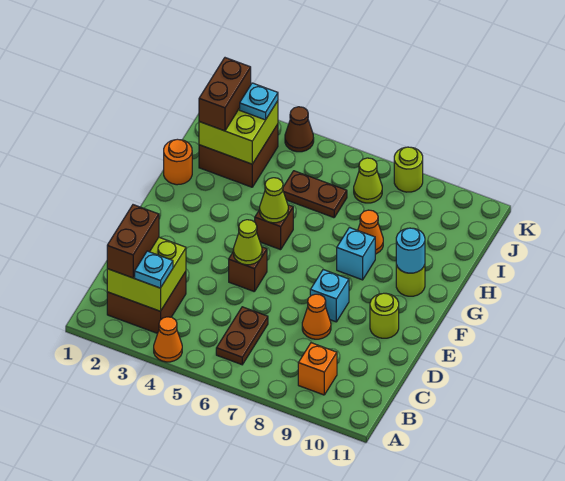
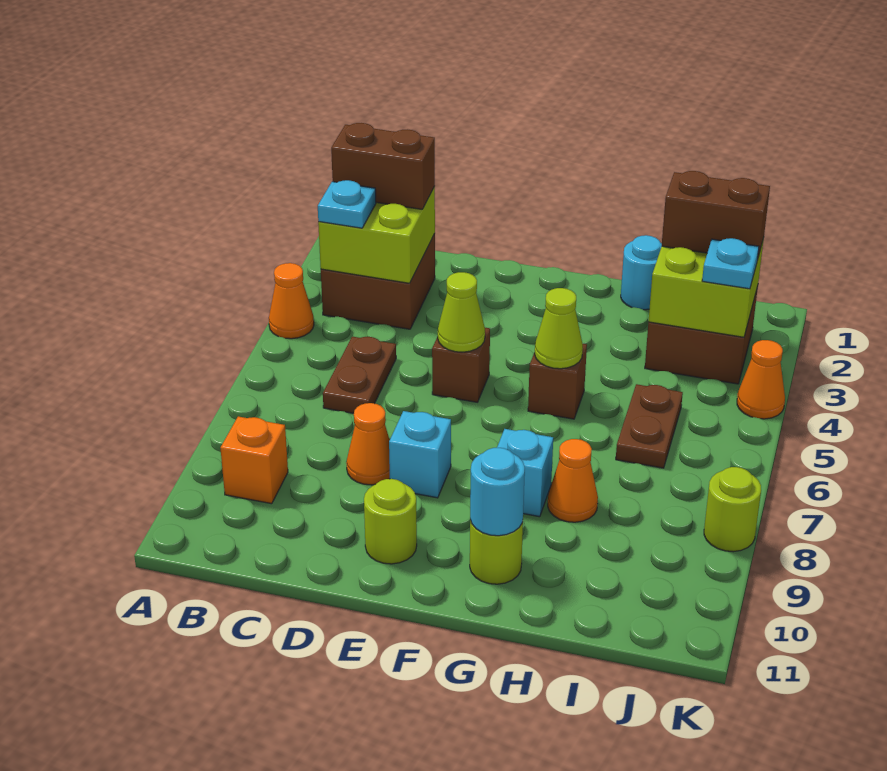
brown plate B6:C6 level 1 -> brown plate C5:C6 level 1
orange round brick H1 level 1 -> cyan round brick H1 level 1
lime cone J7 level 1 -> none
brown cone K4 level 1 -> orange cone K4 level 1

